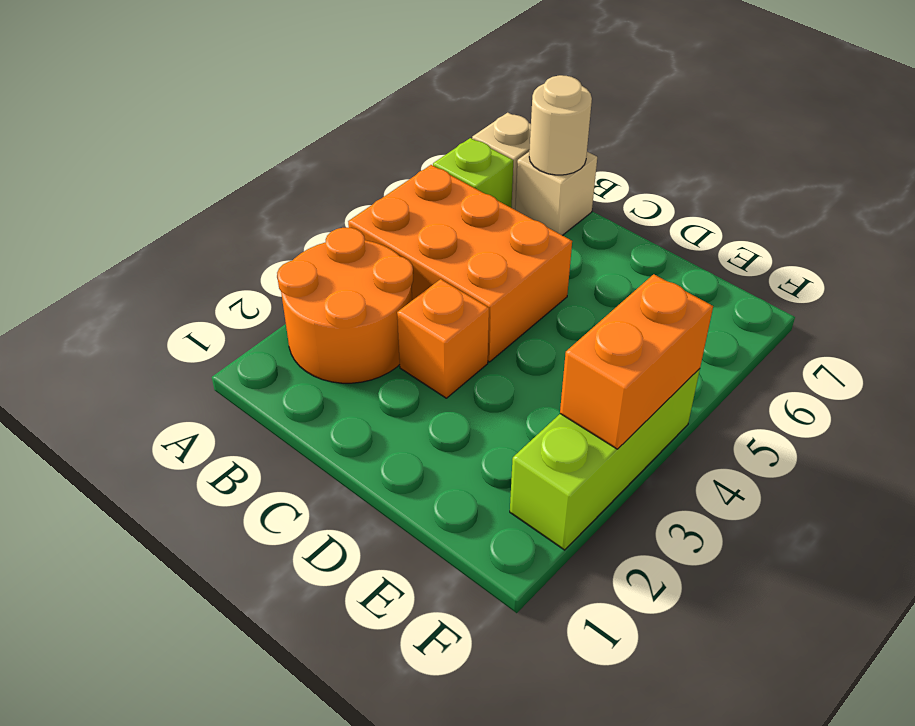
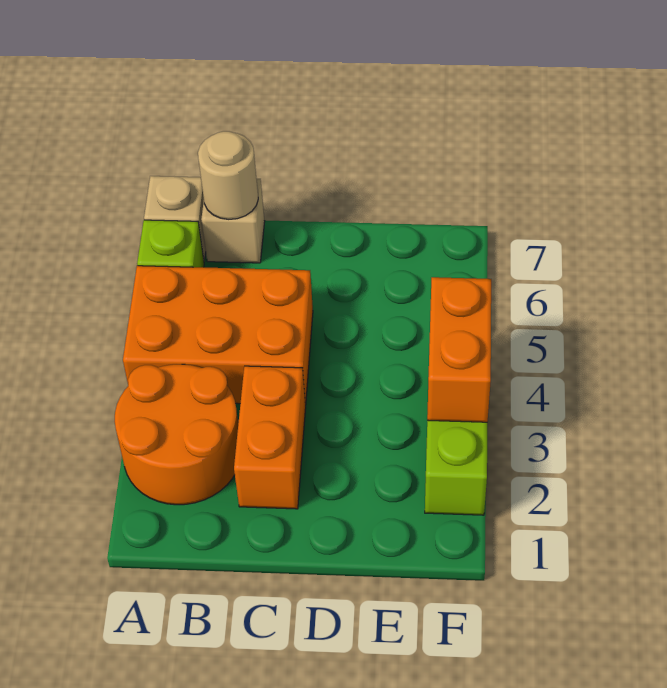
orange brick C3 level 1 -> orange brick C2:C3 level 1

